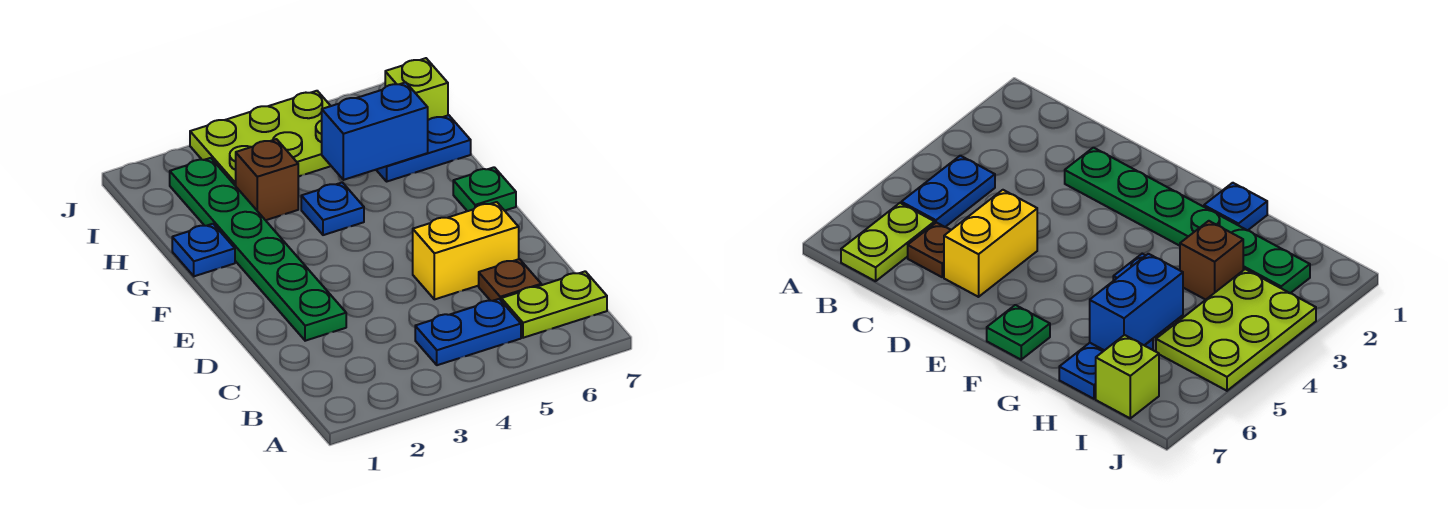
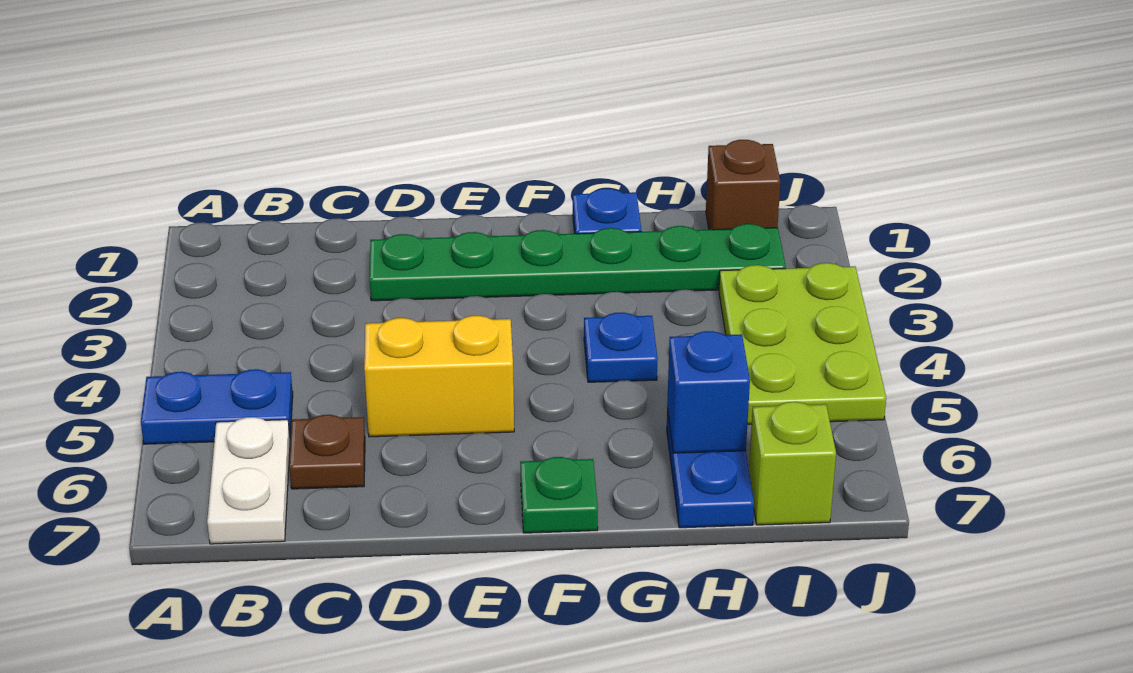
blue plate B4:B5 level 1 -> blue plate A5:B5 level 1
lime plate B6:B7 level 1 -> white plate B6:B7 level 1
yellow brick D5:D6 level 1 -> yellow brick D5:E5 level 1
brown brick H3 level 1 -> brown brick I1 level 1
blue brick H5:H6 level 2 -> blue brick H6 level 2

